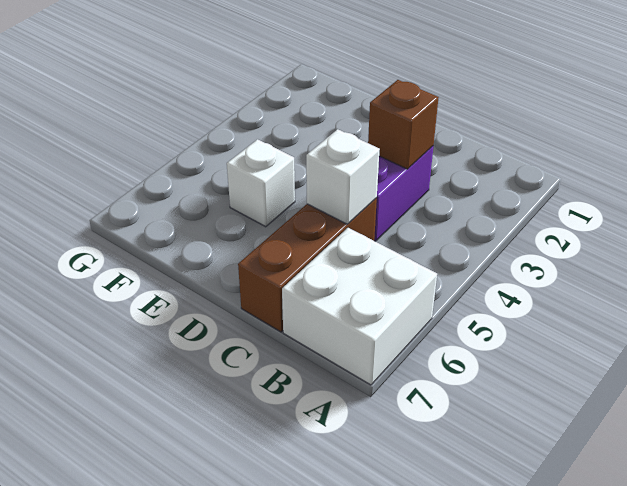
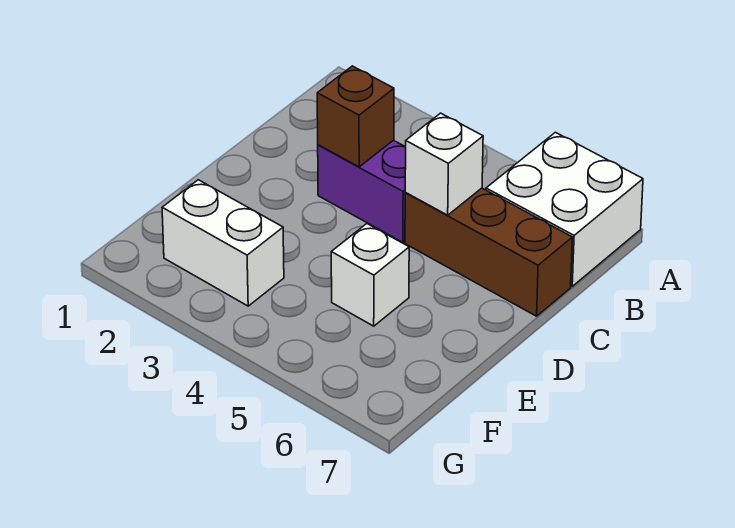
none -> white brick F2:F3 level 1

